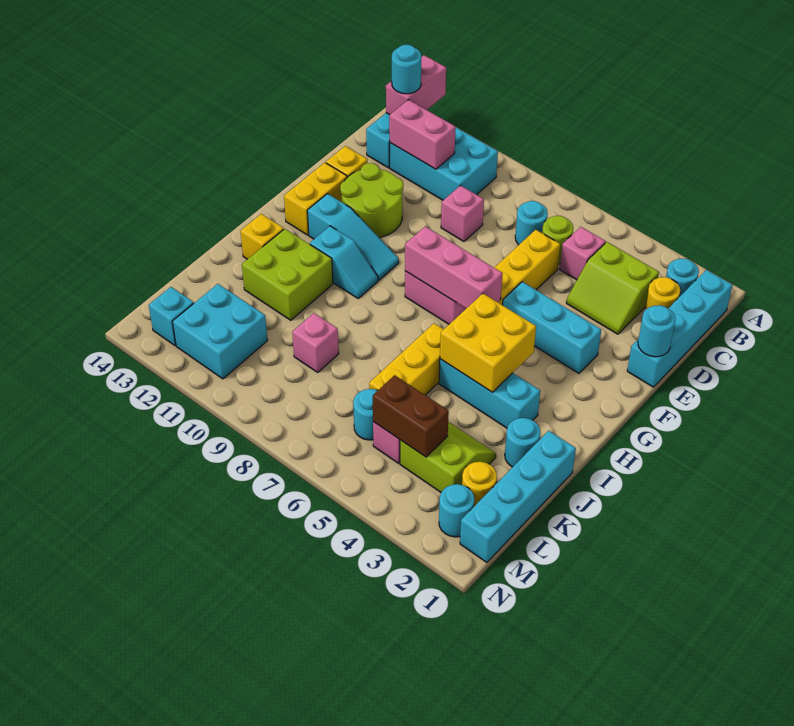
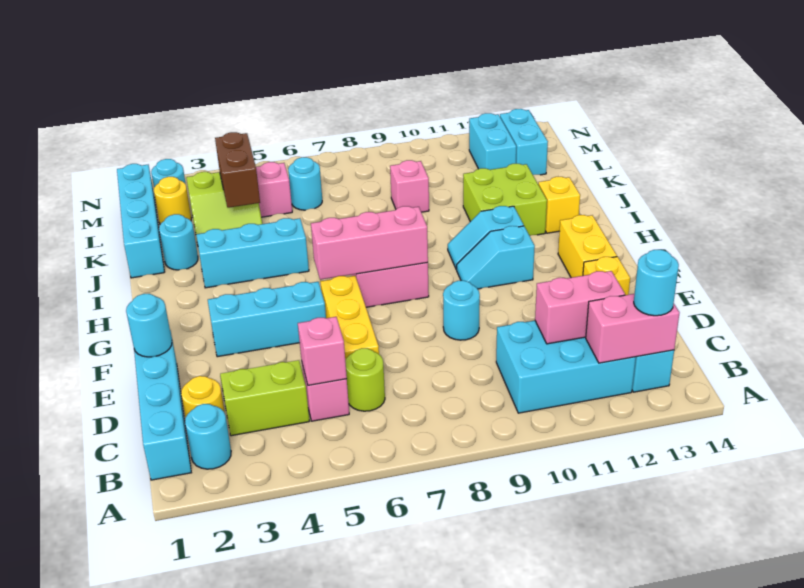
pink brick A13:B13 level 2 -> pink brick B12:B13 level 2
cyan round brick C7 level 1 -> cyan round brick E9 level 1
pink brick D9 level 1 -> pink brick C5 level 2
lime round brick E11:F12 level 1 -> none
cyan slope G10:G12 level 1 top 12 -> cyan slope G10:G11 level 1 top 11
yellow brick H4:I5 level 2 -> none
yellow brick I6:K6 level 1 -> none
brown brick L4:L5 level 2 -> brown brick K4:L4 level 2
cyan brick L11:M12 level 1 -> cyan brick L12:M12 level 1
cyan brick M13 level 1 -> cyan brick L13:M13 level 1

